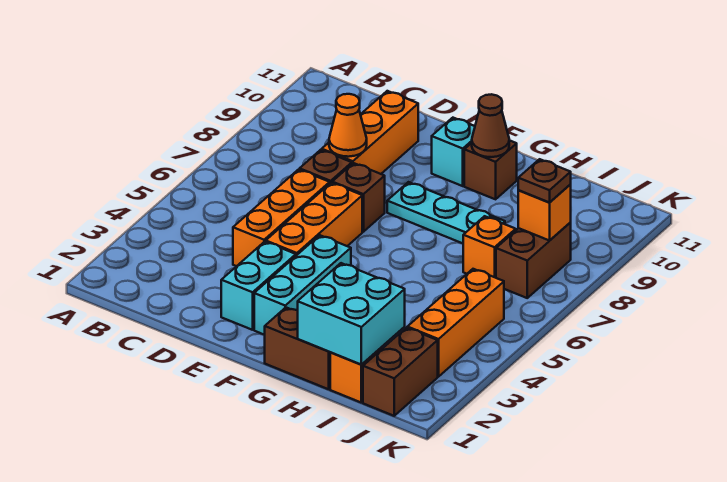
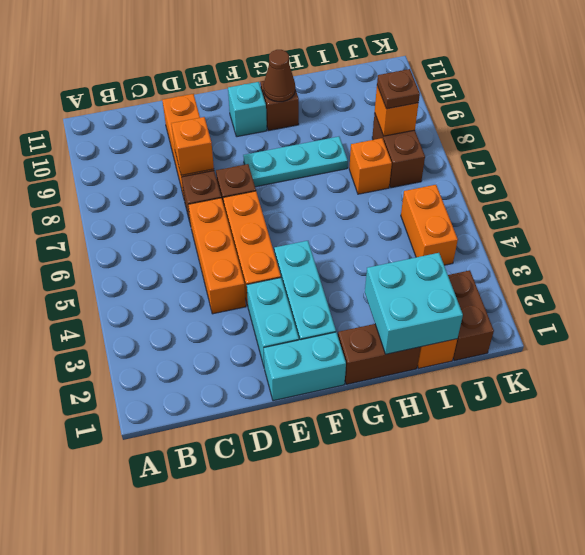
orange cone D8 level 2 -> orange brick D8 level 2
none -> cyan brick E1:F1 level 1
orange brick J3:J5 level 1 -> orange brick J4:J5 level 1

